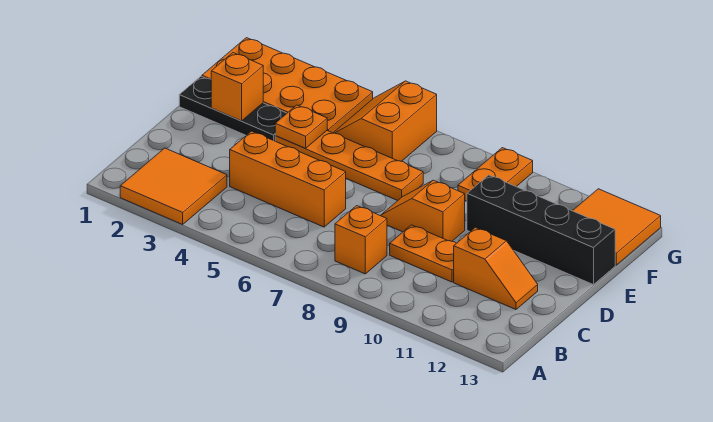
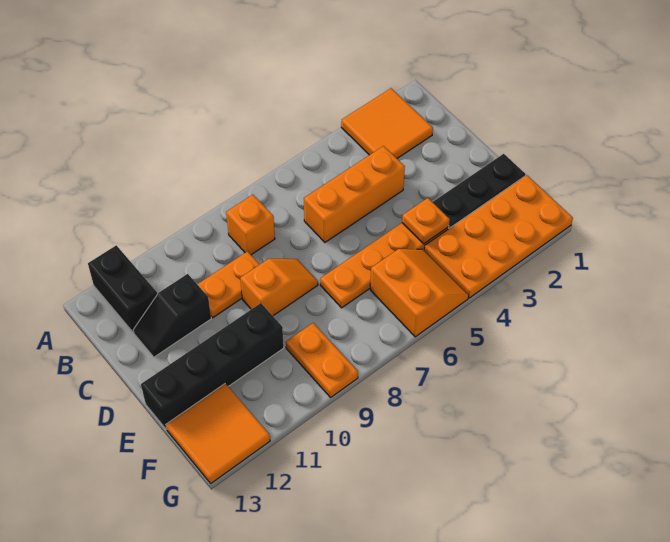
none -> black brick A12:B12 level 1
orange slope C11:C12 level 1 top 11 -> black slope C11:C12 level 1 top 11
orange brick E2 level 2 -> none

